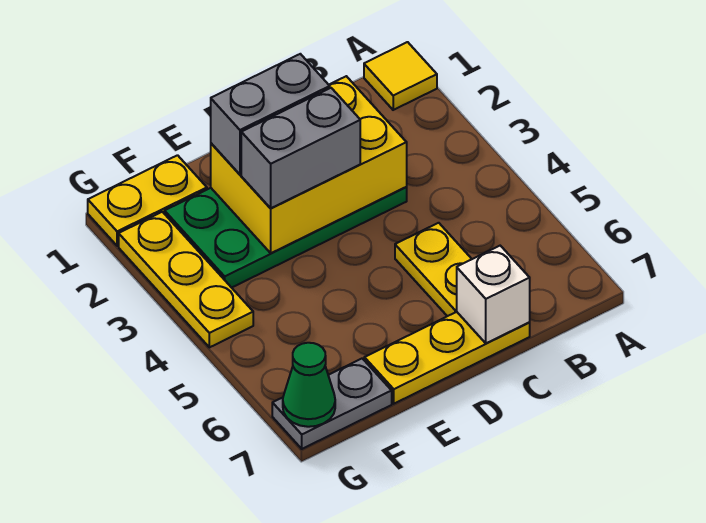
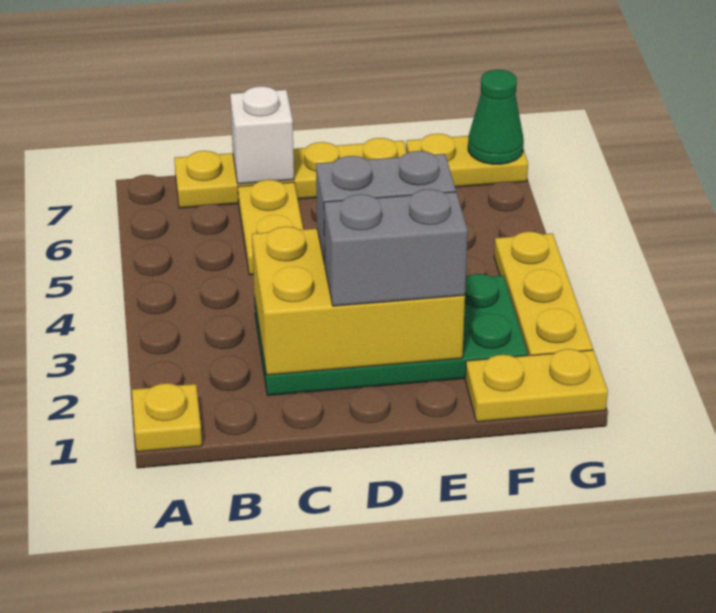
yellow tile A1 level 1 -> yellow plate A1 level 1
yellow plate C7:E7 level 1 -> yellow plate B7:E7 level 1
grey plate F7:G7 level 1 -> yellow plate F7:G7 level 1

